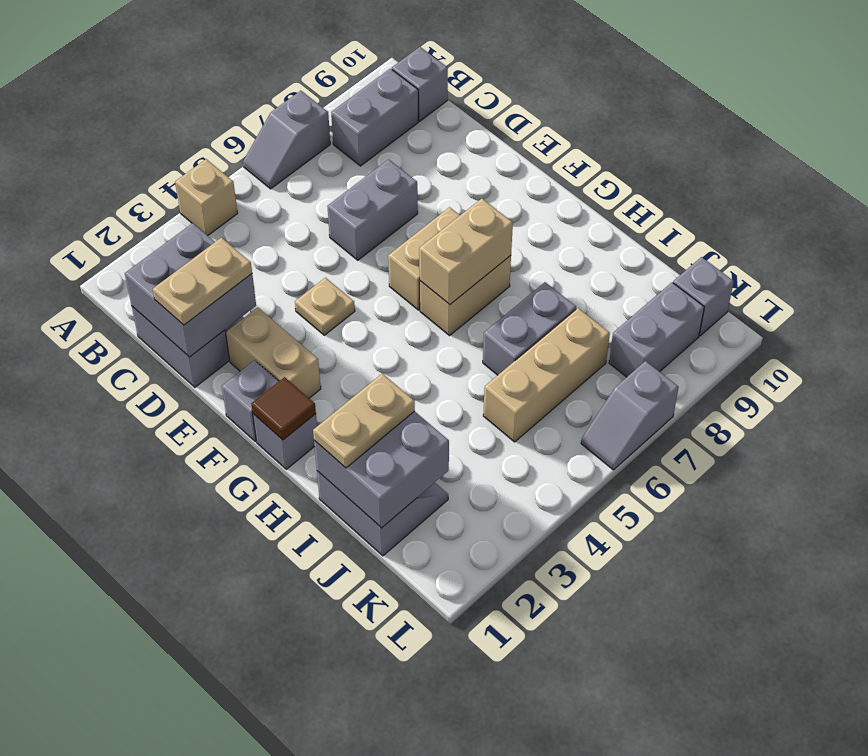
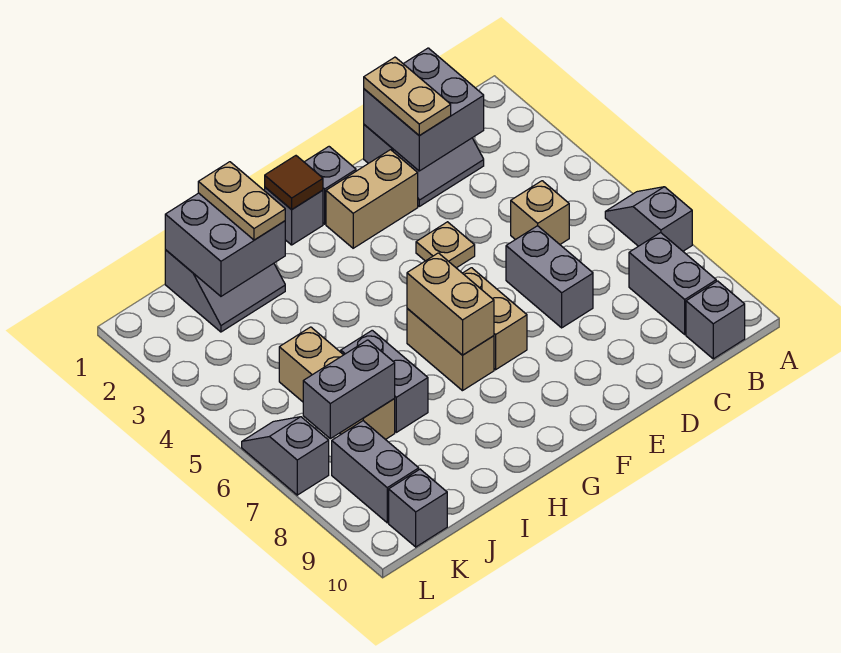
tan brick A4 level 1 -> tan brick C5 level 1
none -> grey brick J7:K7 level 2

